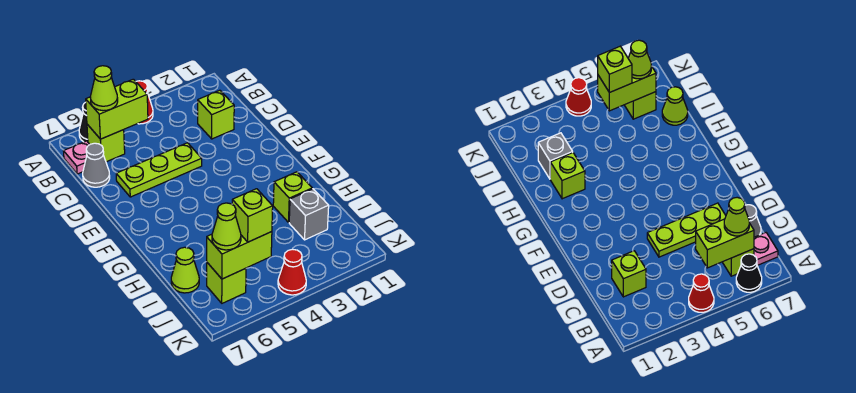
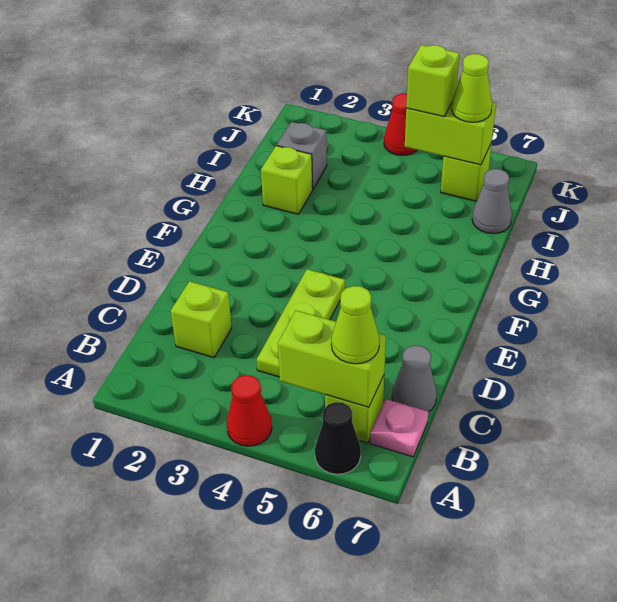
lime plate D4:D6 level 1 -> lime plate C4:E4 level 1
lime cone I7 level 1 -> grey cone I7 level 1

